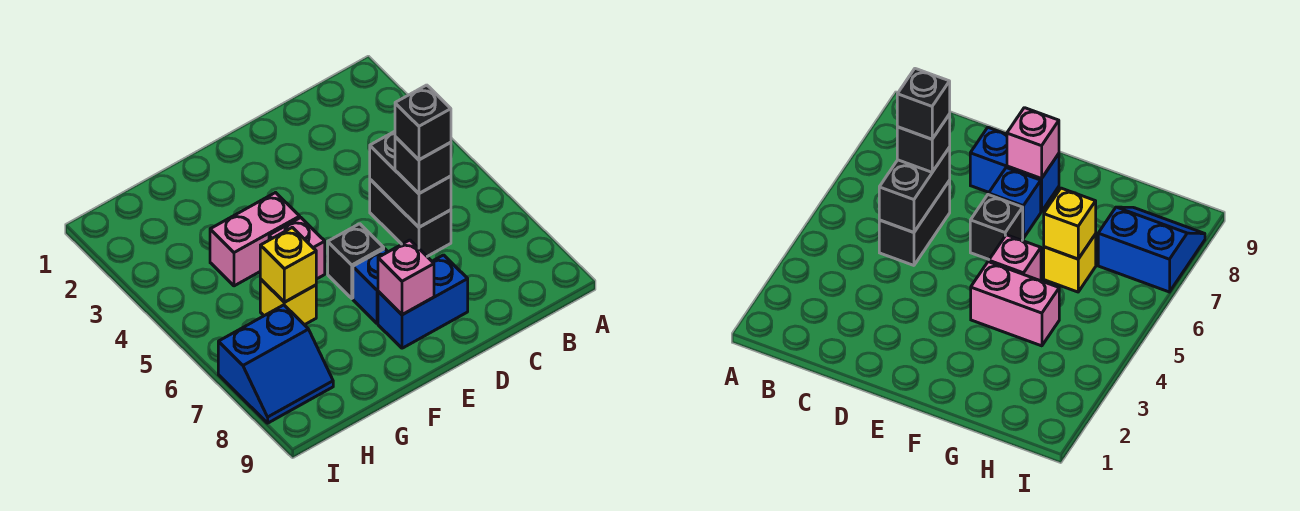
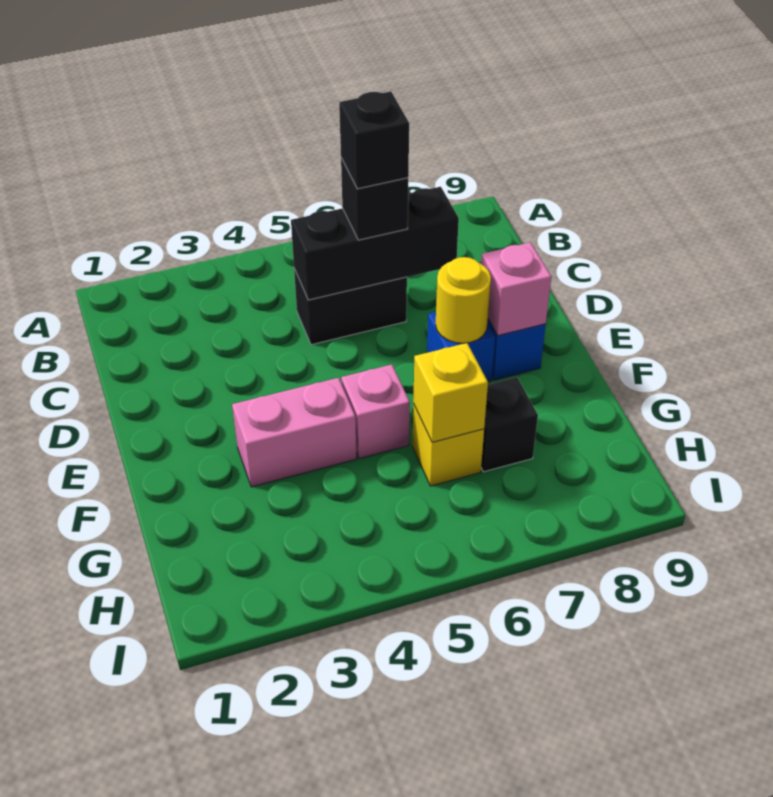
black brick C5:C6 level 2 -> black brick C5:C7 level 2
black brick E6 level 1 -> black brick G7 level 1
none -> yellow round brick E7 level 2
pink brick F4:G4 level 1 -> pink brick F3:F4 level 1
blue slope H7:I8 level 1 top 7 -> none

